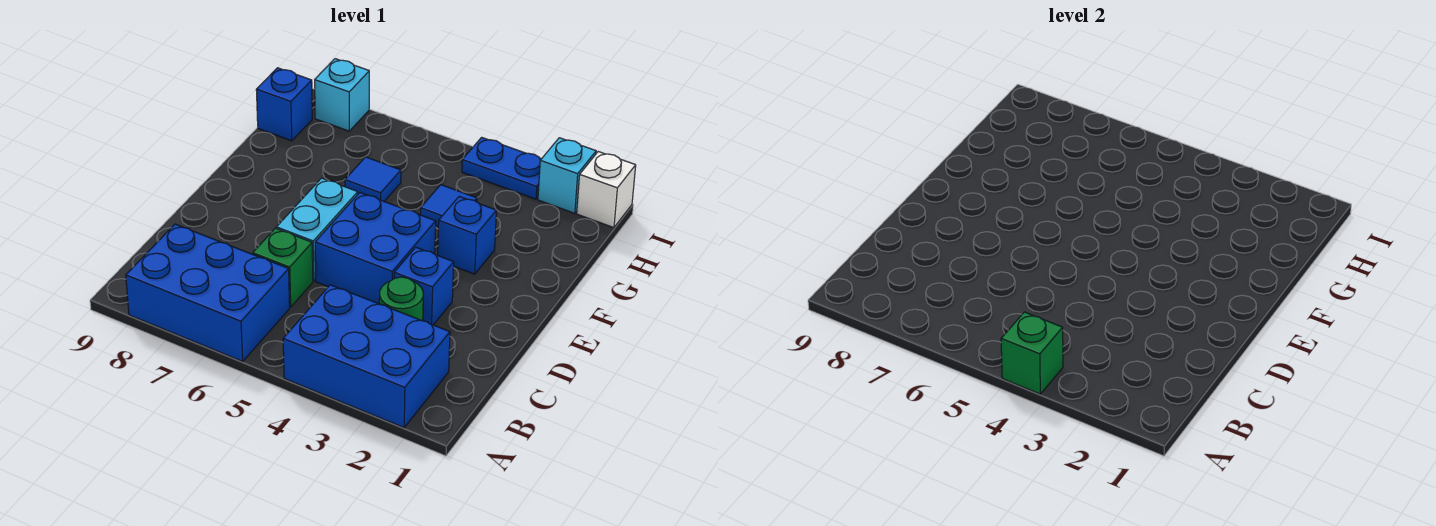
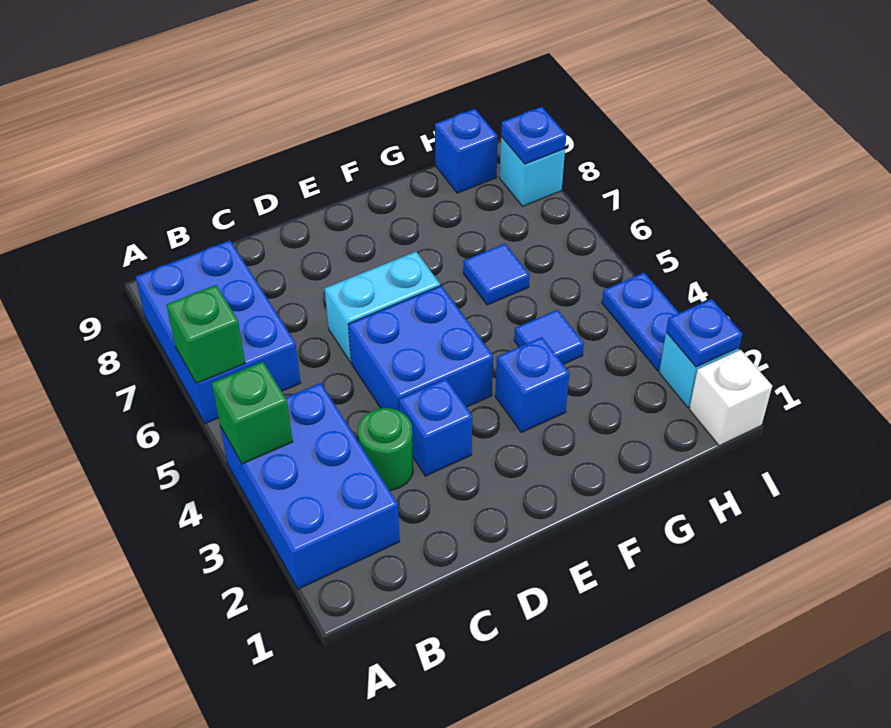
green brick C6 level 1 -> green brick A6 level 2
none -> blue plate I2 level 2
none -> blue plate I8 level 2

